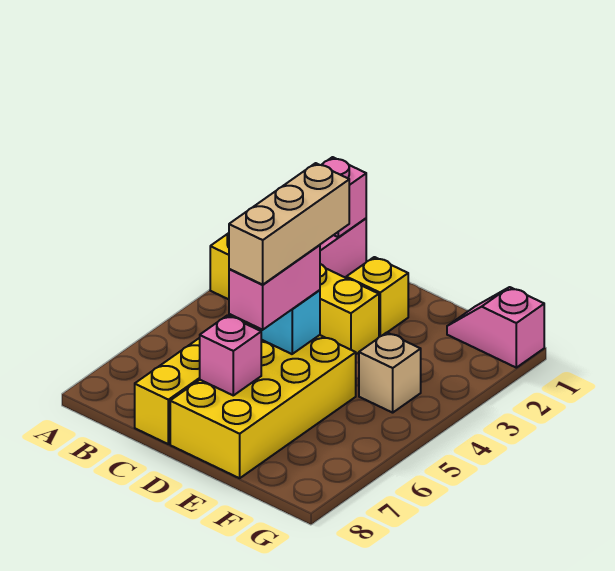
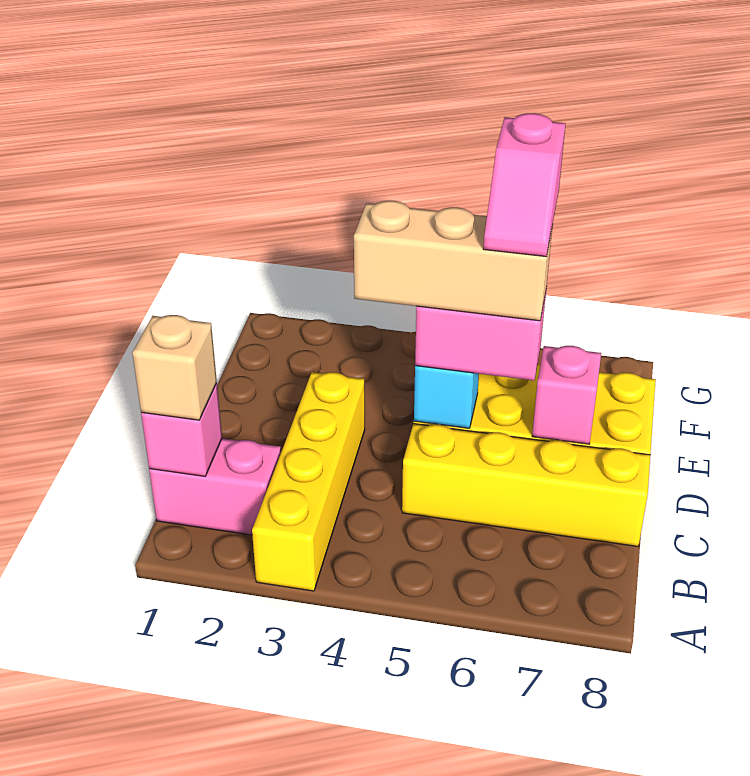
yellow brick D2 level 1 -> none
pink slope F1:G1 level 1 top G -> pink slope D6:E6 level 5 top E
tan brick F4 level 1 -> tan brick B1 level 3

